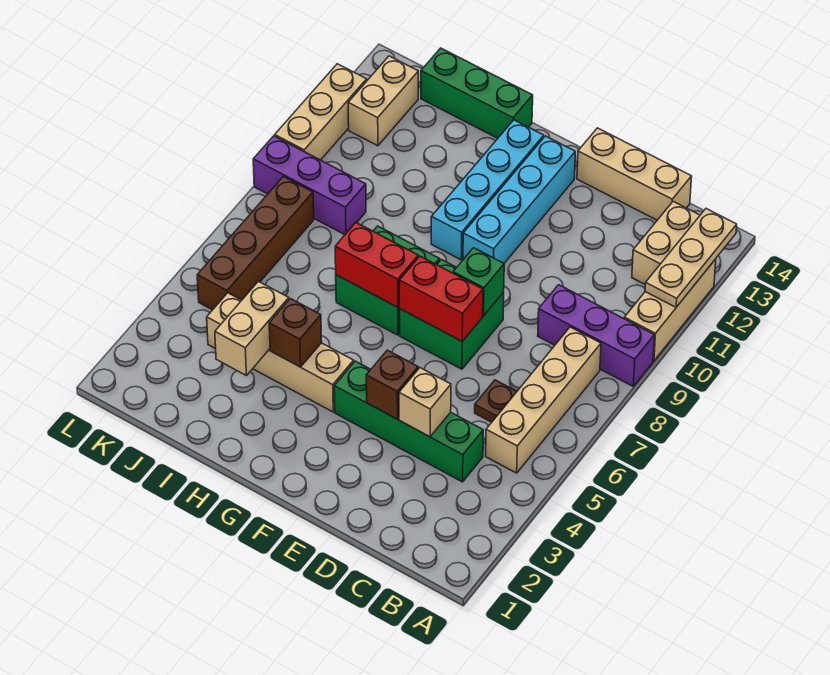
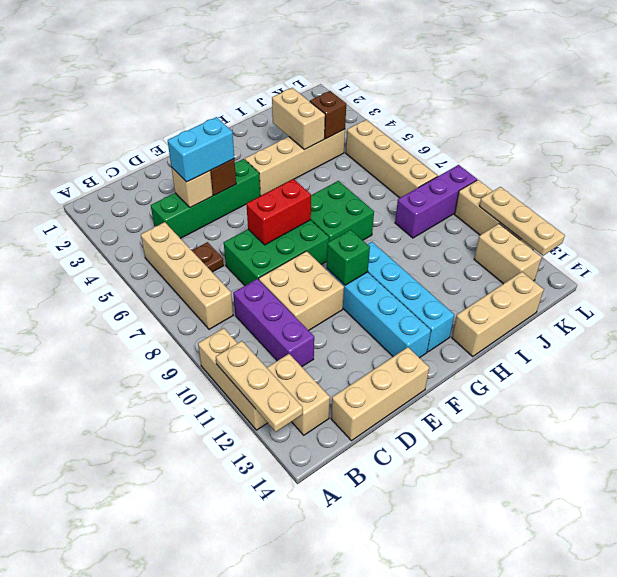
purple brick A9:C9 level 1 -> purple brick C9:C11 level 1
none -> cyan brick D4:E4 level 3
none -> tan brick D9:E10 level 1
green brick E7:F8 level 1 -> green brick D7:F8 level 1
green brick E8 level 2 -> green brick F10 level 2
red brick G7:H7 level 2 -> none
brown brick H4 level 2 -> brown brick J4 level 2
green brick H14:J14 level 1 -> tan brick H14:J14 level 1
brown brick K5:K8 level 1 -> tan brick K5:K8 level 1
none -> tan plate L11:L13 level 2

